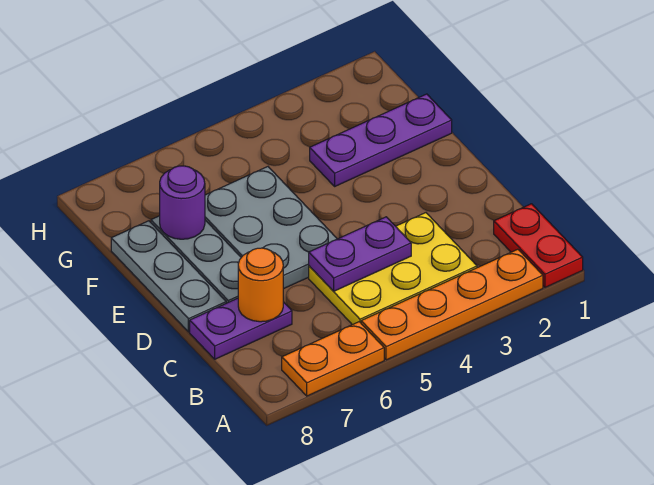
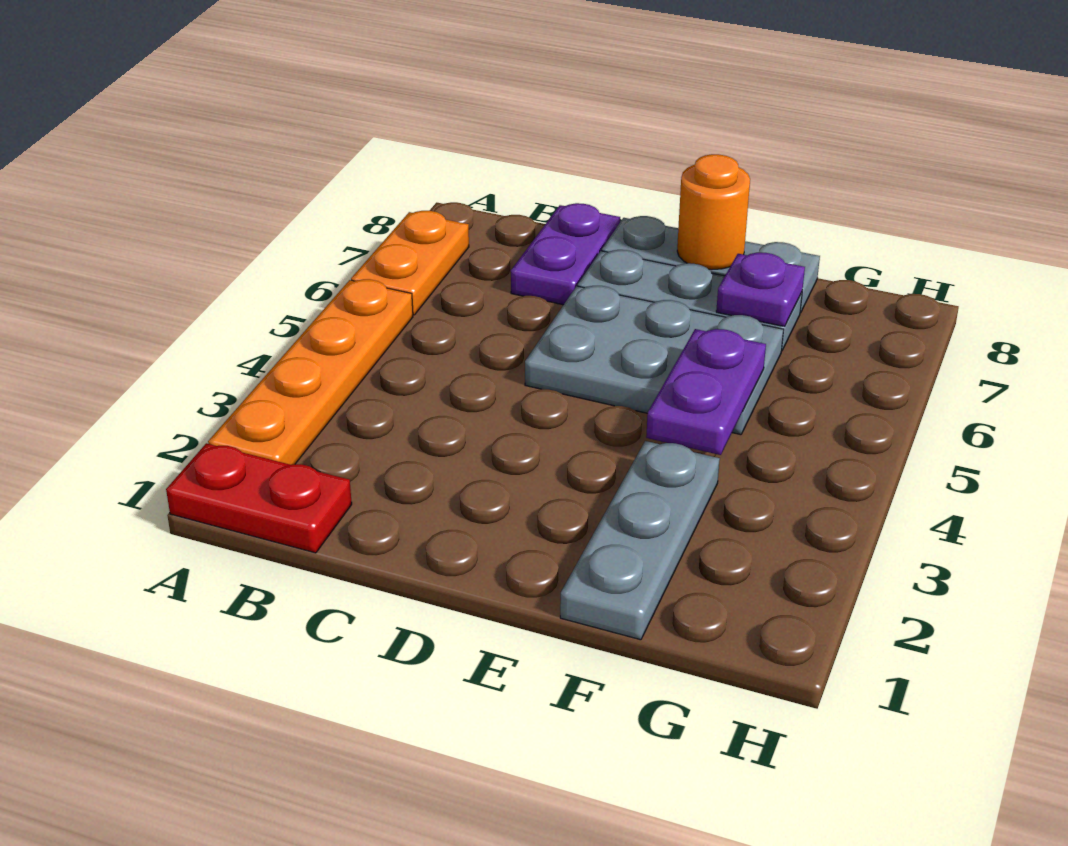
yellow plate B3:C5 level 1 -> none
purple plate C4:C5 level 2 -> purple plate F4:F5 level 2
orange round brick C7 level 2 -> orange round brick E8 level 2
purple plate F1:F3 level 1 -> grey plate F1:F3 level 1
purple round brick F7 level 2 -> purple plate F7 level 2

